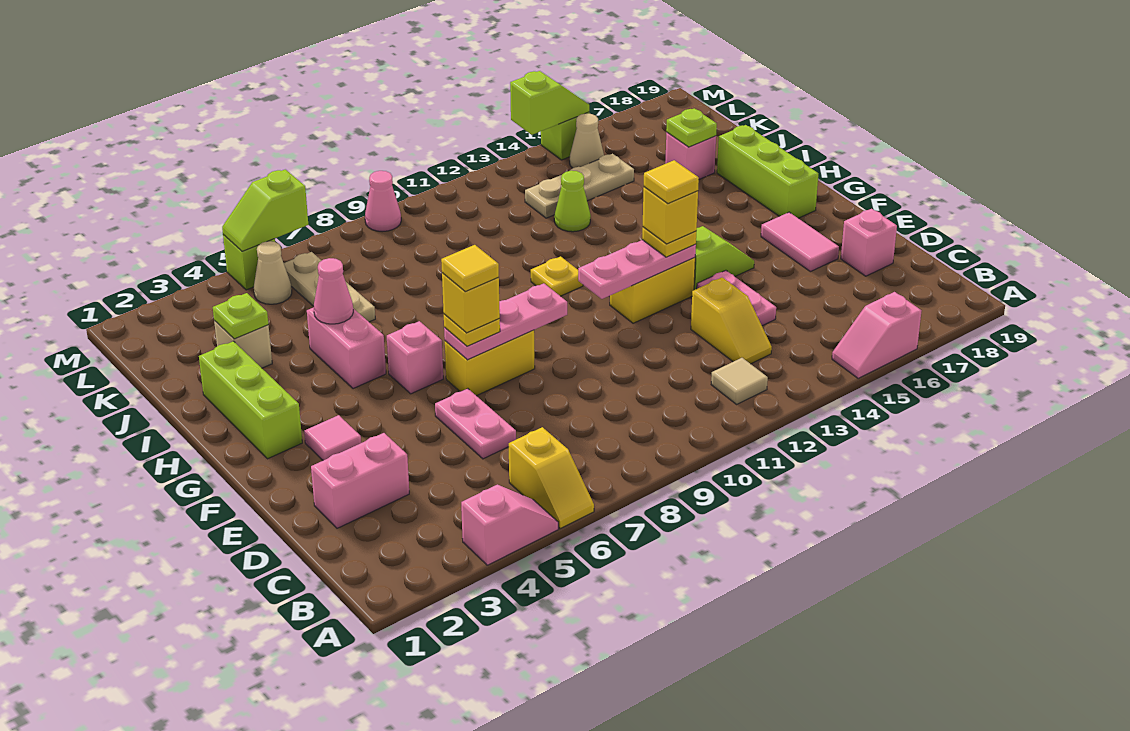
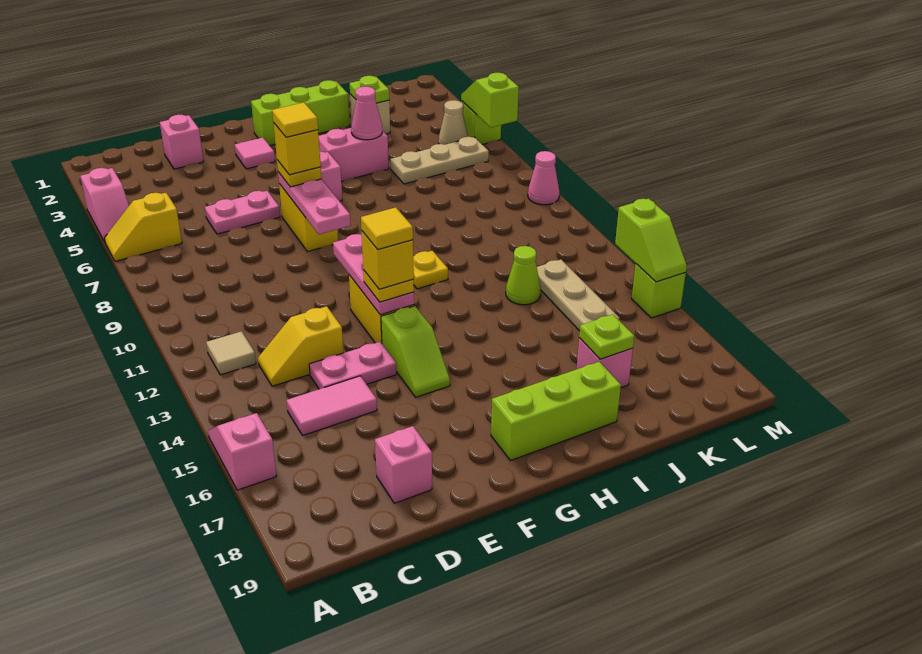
pink brick D2:D3 level 1 -> pink brick D2 level 1
pink tile E17:F17 level 1 -> pink tile C15:D15 level 1
tan cone L15 level 1 -> none

